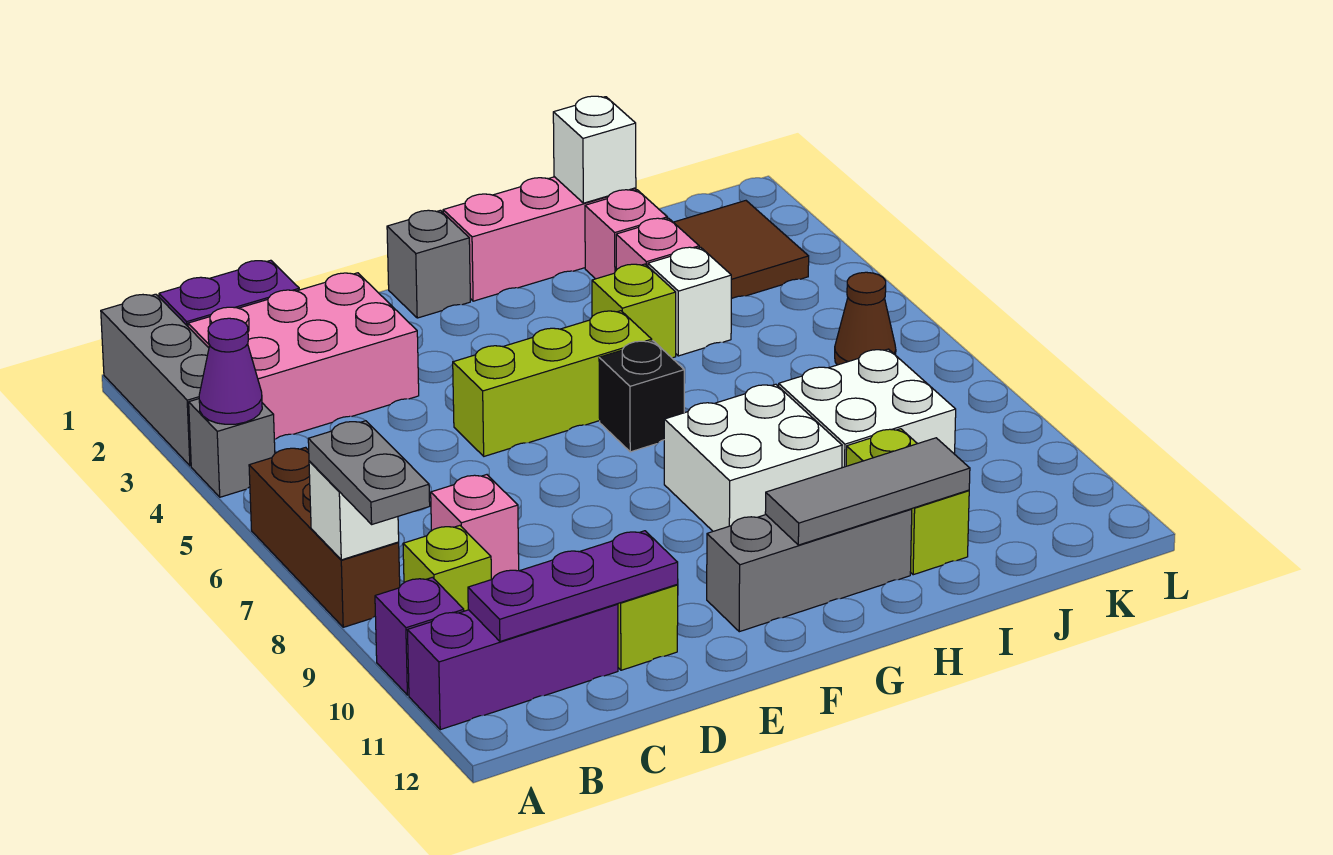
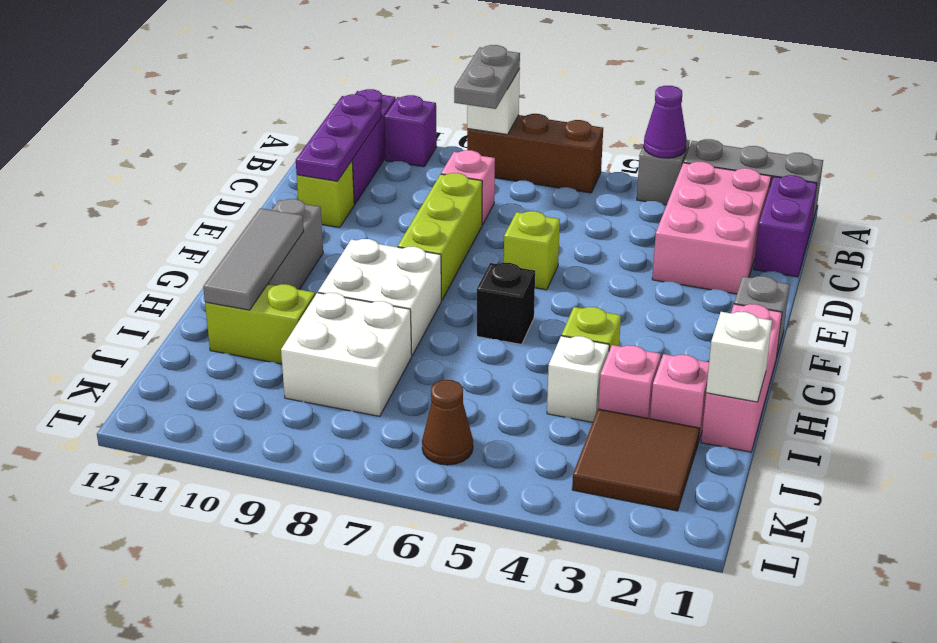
grey plate A8:A9 level 3 -> grey plate A8:B8 level 3
lime brick B9 level 1 -> lime brick E6 level 1
lime brick E5:G5 level 1 -> lime brick D8:F8 level 1

